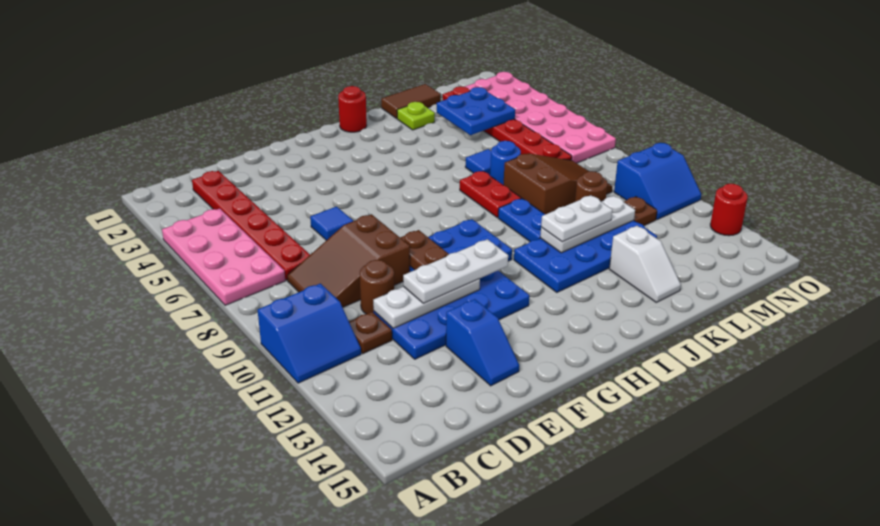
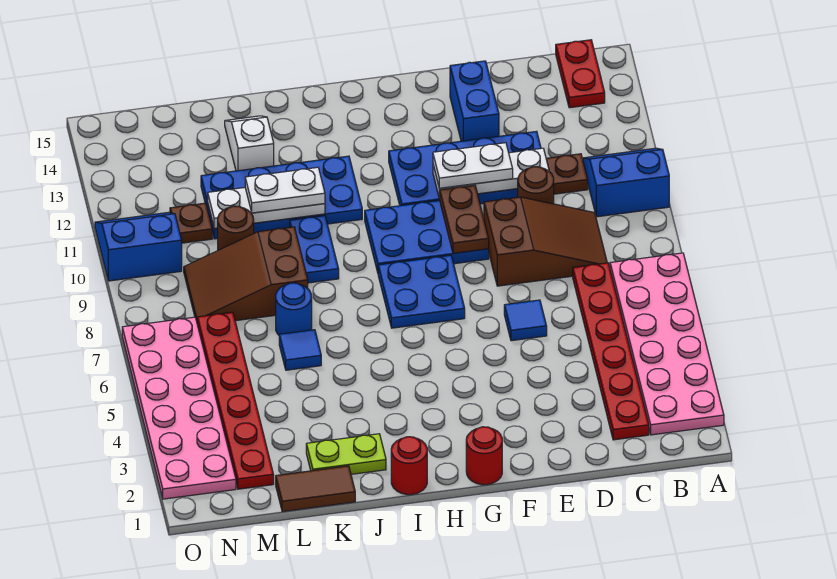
pink plate A4:B7 level 1 -> pink plate A2:B7 level 1
white plate E11:G11 level 3 -> white plate E11:F11 level 3
blue slope E13:E14 level 1 top 13 -> blue brick E13:E14 level 1
red plate J7:J8 level 1 -> red plate B14:B15 level 1
lime plate K2 level 1 -> lime plate J2:K2 level 1
blue plate L3:M4 level 2 -> blue plate G7:H8 level 1
red round brick O13 level 1 -> red round brick G1 level 1

